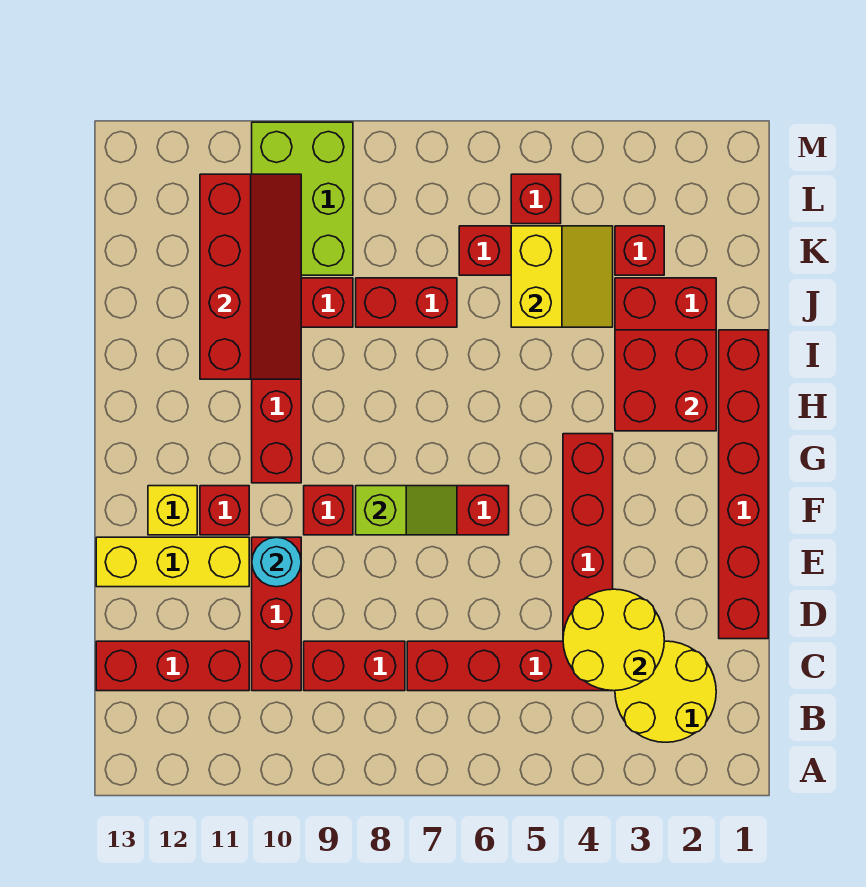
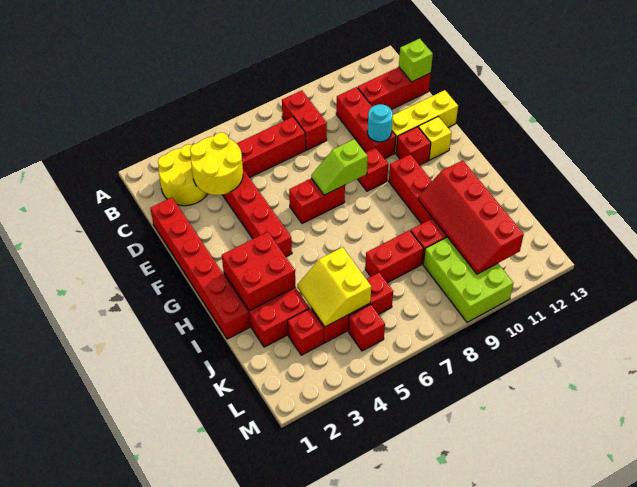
red brick C8:C9 level 1 -> red brick B8:C8 level 1
none -> lime brick C13 level 2

